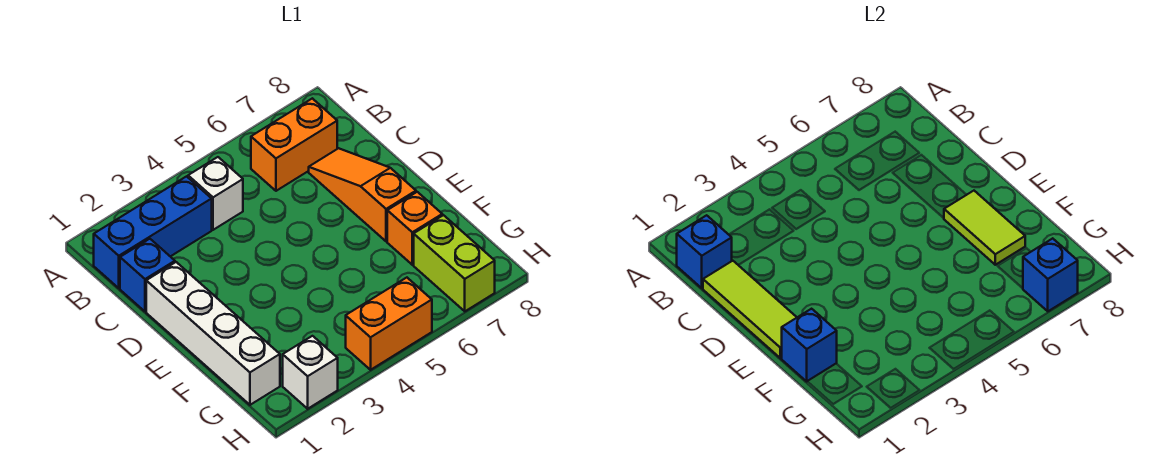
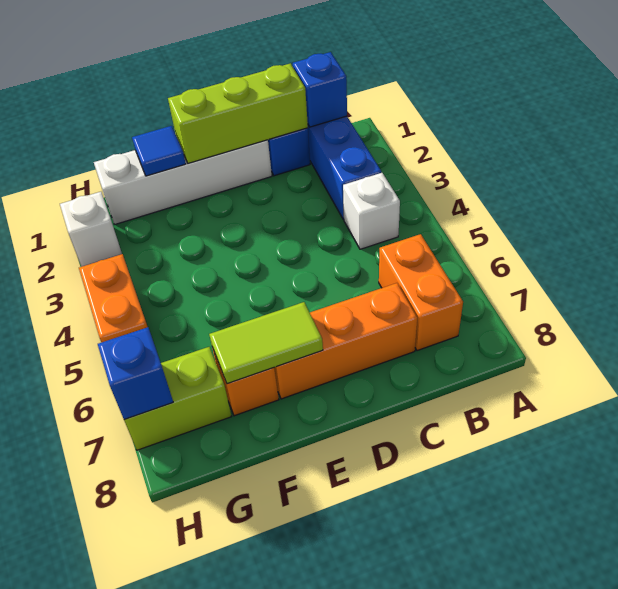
lime tile C1:E1 level 2 -> lime brick C1:E1 level 2
orange slope C7:E7 level 1 top E -> orange brick C7:E7 level 1
blue brick F1 level 2 -> blue tile F1 level 2

